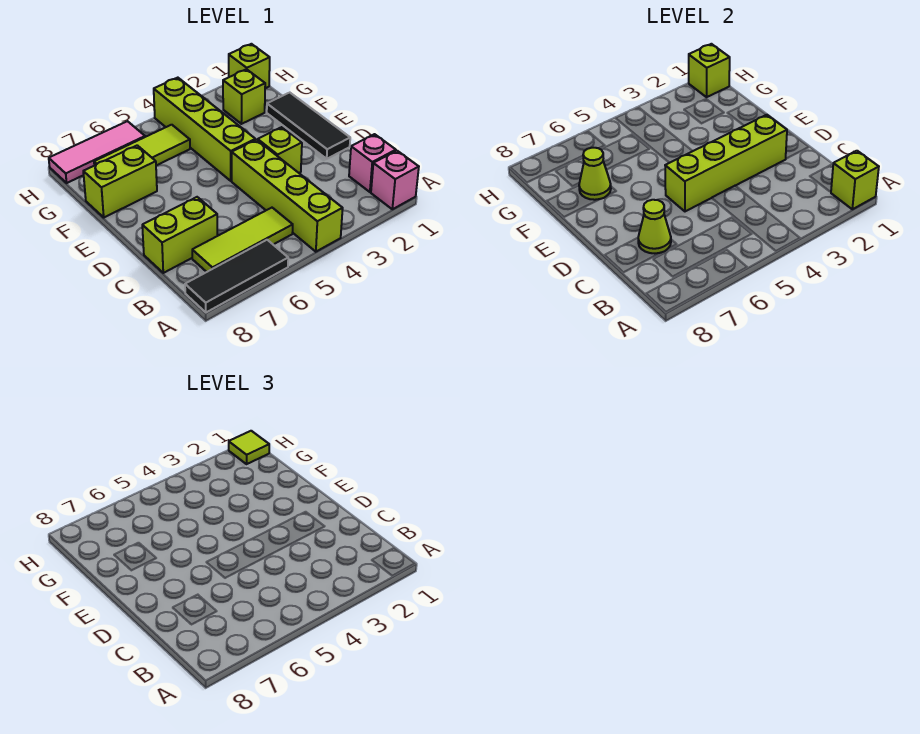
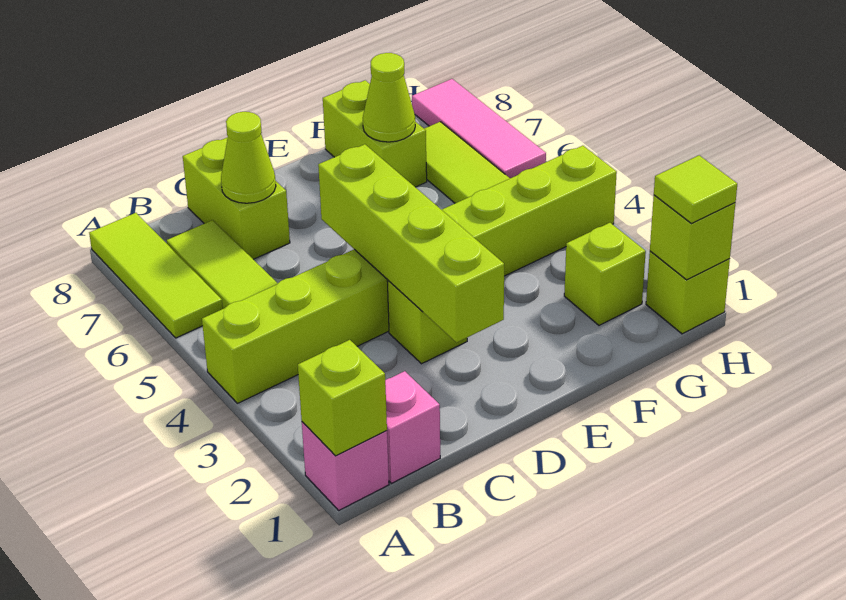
black tile A6:A8 level 1 -> lime tile A6:A8 level 1
black tile D1:F1 level 1 -> none

